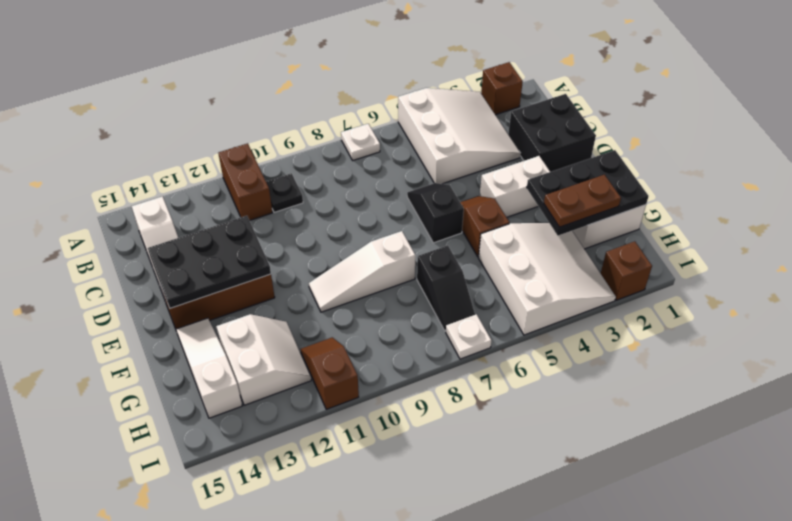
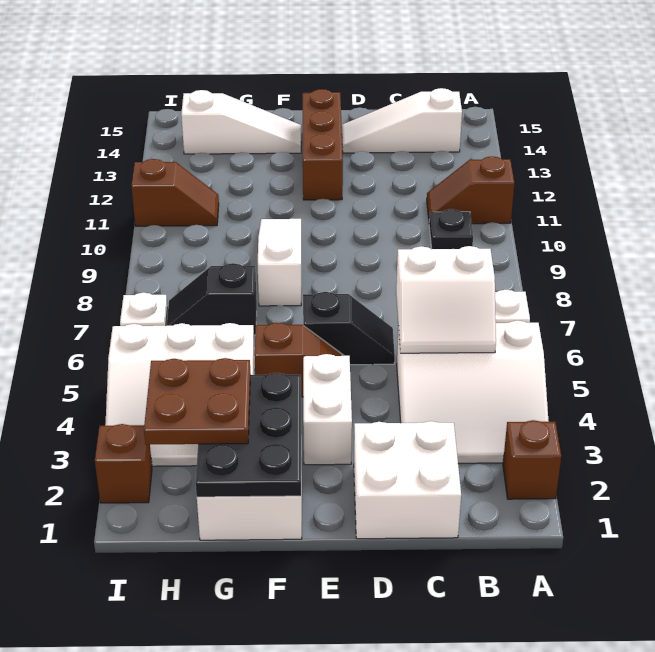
brown brick A11:B11 level 1 -> brown slope A11:B11 level 1 top A
black brick C1:D2 level 1 -> white brick C1:D2 level 1
black plate D12:E14 level 2 -> none
brown plate G2:G3 level 3 -> brown plate G2:H3 level 3
white slope G12:H13 level 1 top 13 -> white slope B5:C6 level 2 top 6

